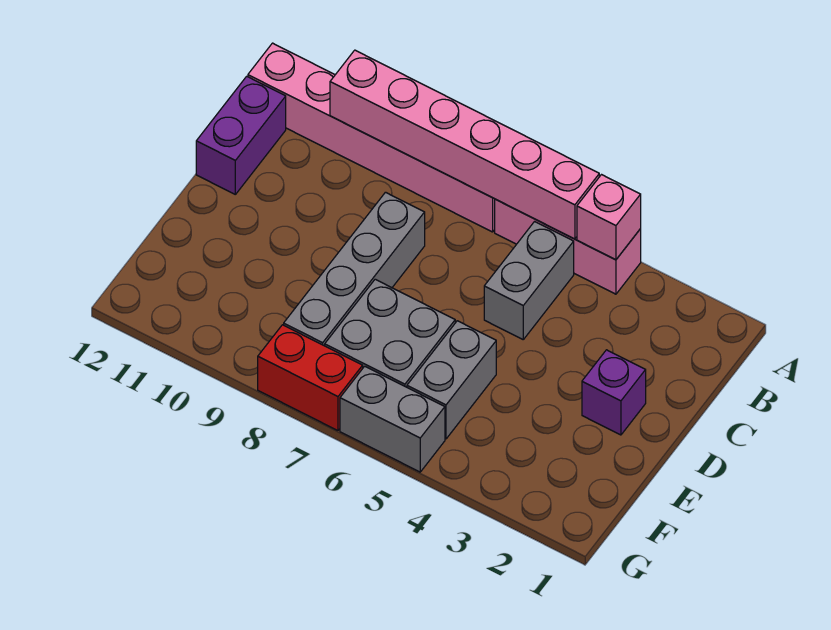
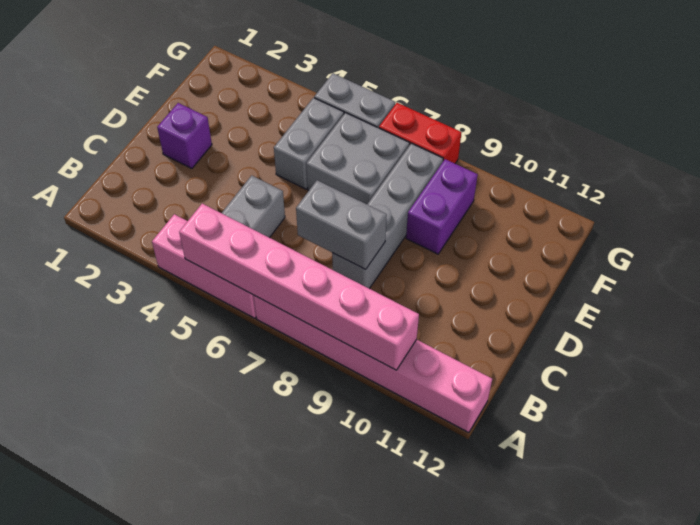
pink brick A4 level 2 -> none
purple brick B12:C12 level 1 -> purple brick E9:F9 level 1
none -> grey brick C7:C8 level 2

